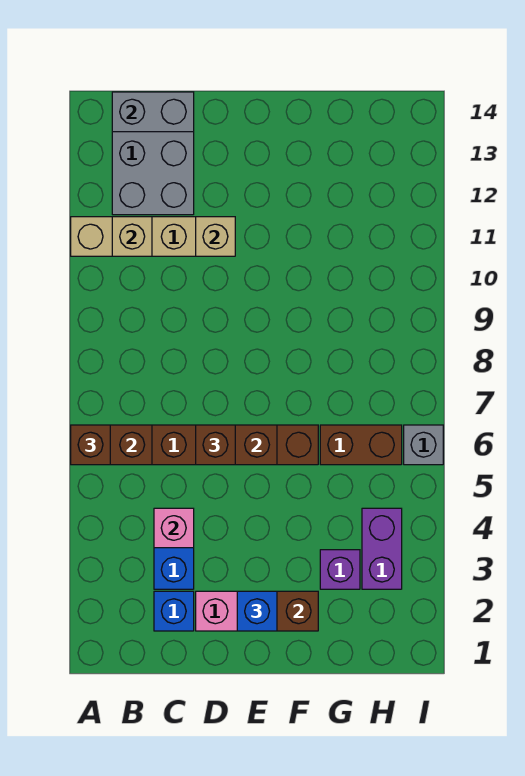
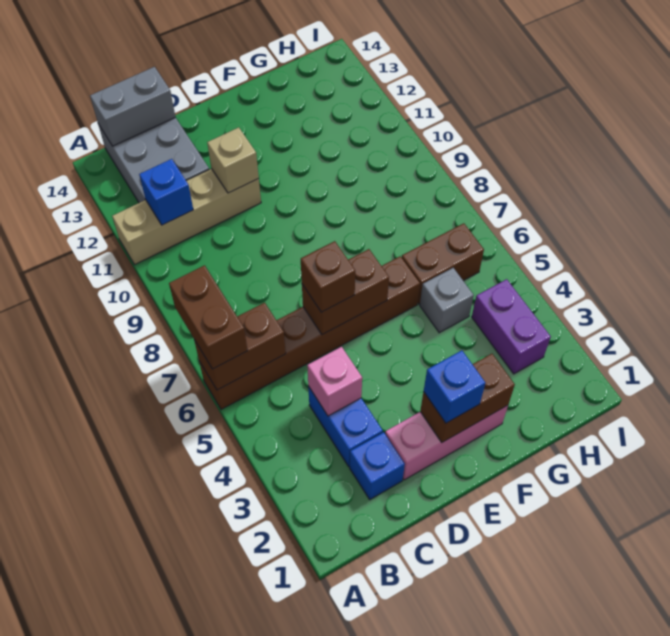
brown brick A6 level 3 -> brown brick A6:A7 level 3
tan brick B11 level 2 -> blue brick B11 level 2
purple brick G3 level 1 -> none
grey brick I6 level 1 -> grey brick G5 level 1

